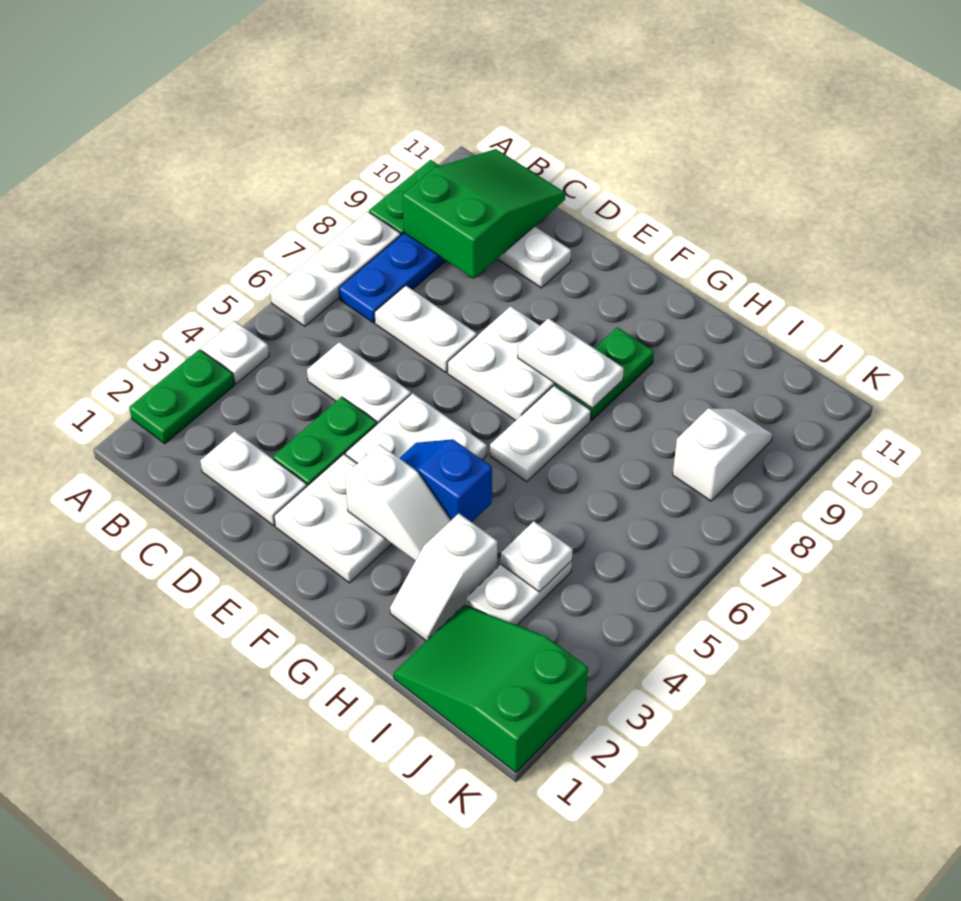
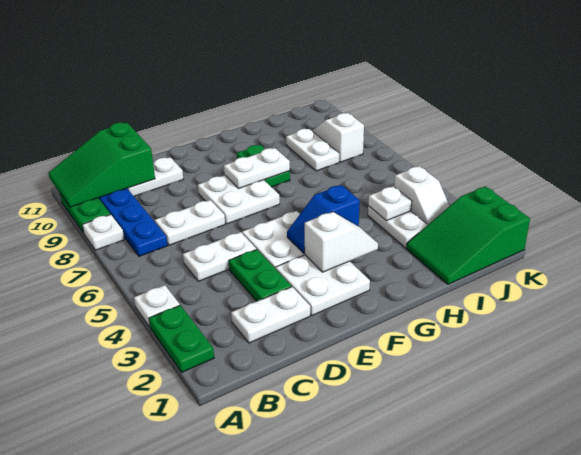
white plate A6:A8 level 1 -> white plate A8 level 1
green slope B9:C11 level 2 top 9 -> green slope A10:C11 level 2 top C
white plate G6:G7 level 1 -> white plate I8:I9 level 1
white slope H2:H3 level 1 top 3 -> white slope J3:J4 level 1 top 4

